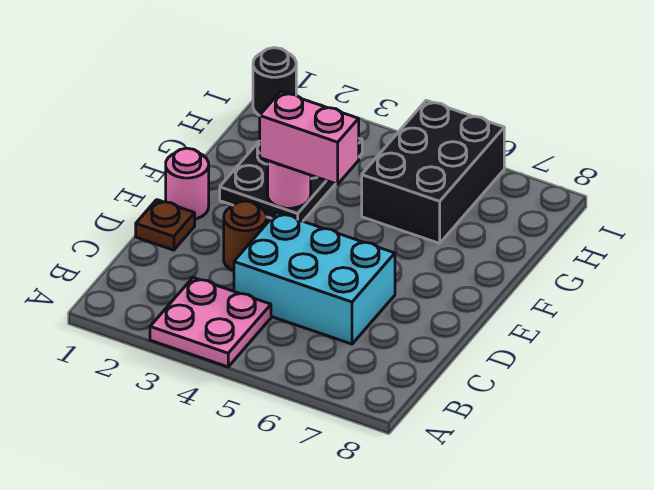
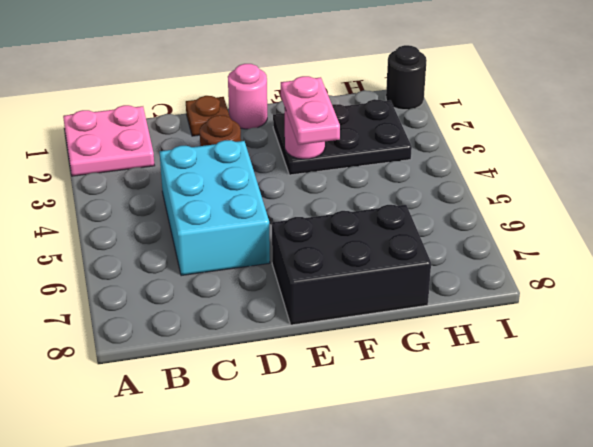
pink plate A3:B4 level 1 -> pink plate A1:B2 level 1
pink brick F3:F4 level 3 -> pink plate F3:F4 level 3
black brick G5:I6 level 1 -> black brick E7:G8 level 1

